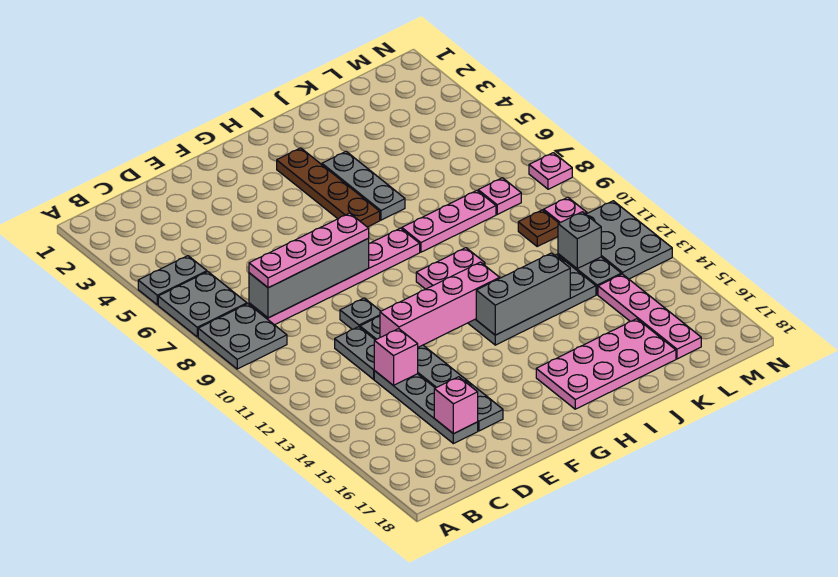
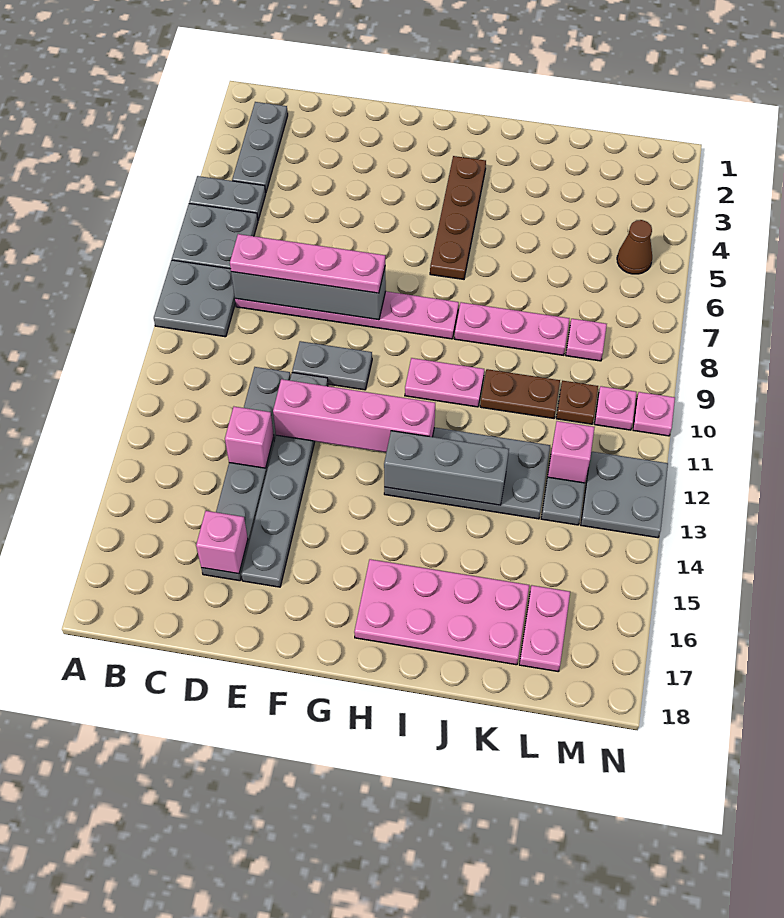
grey plate E10 level 1 -> grey plate E10:F10 level 1
grey plate I4:I6 level 1 -> grey plate B2:B4 level 1
none -> brown plate J10:K10 level 1
grey brick L12 level 2 -> pink brick L12 level 2
pink plate L14:L17 level 1 -> pink plate L16:L17 level 1
none -> brown cone M5 level 1
grey plate M11:N13 level 1 -> grey plate M12:N13 level 1
pink plate N8 level 1 -> pink plate N10 level 1

